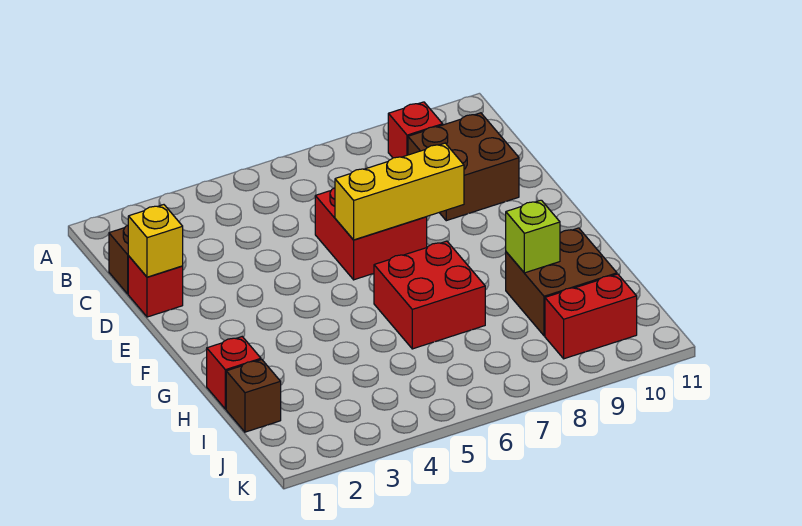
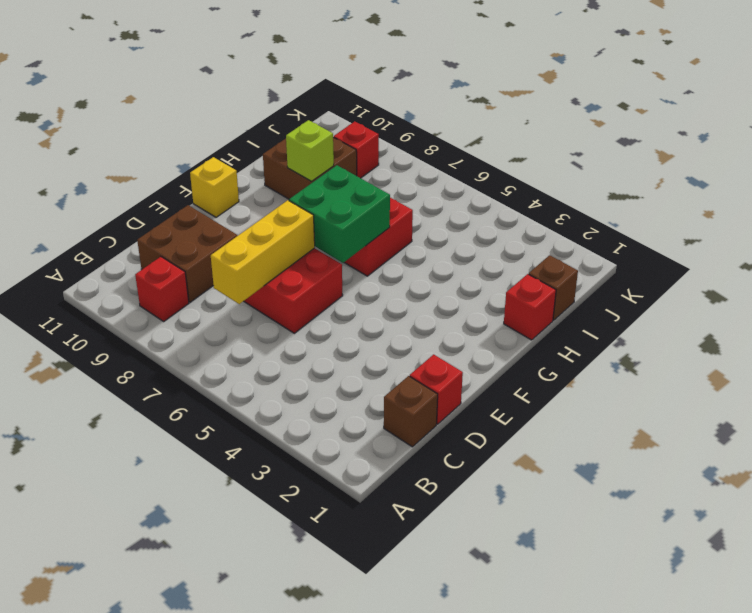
yellow brick D1 level 2 -> yellow brick F11 level 1
yellow brick E6:E8 level 2 -> yellow brick C7:E7 level 2
none -> green brick F6:G7 level 2
red brick J9:J10 level 1 -> red brick J9 level 1

